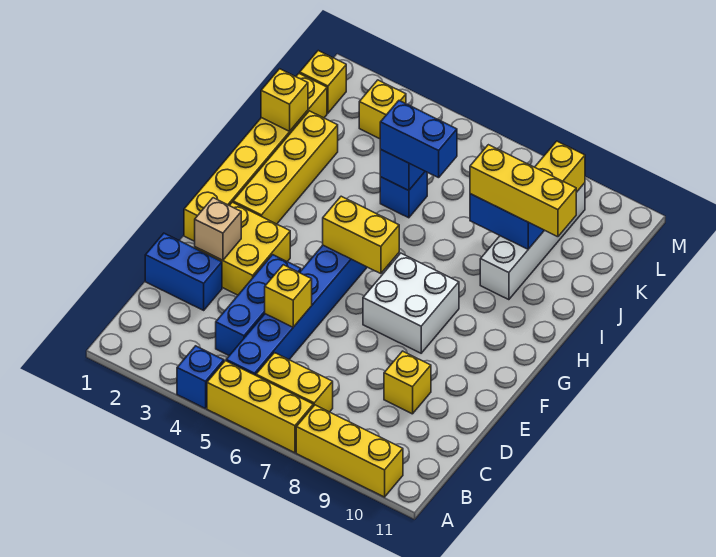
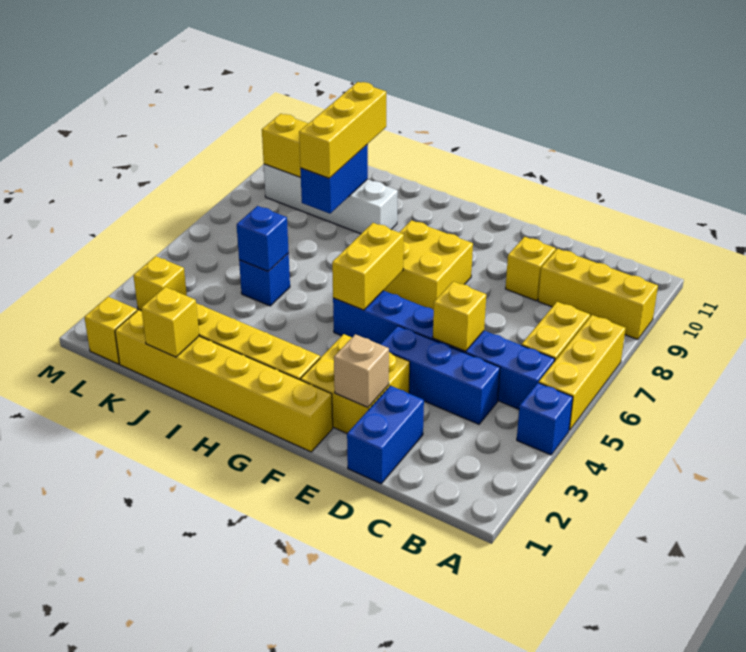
yellow brick A8:A10 level 1 -> yellow brick A9:C9 level 1
white brick F7:G8 level 1 -> yellow brick F7:G8 level 1
blue brick J5:J6 level 3 -> none

